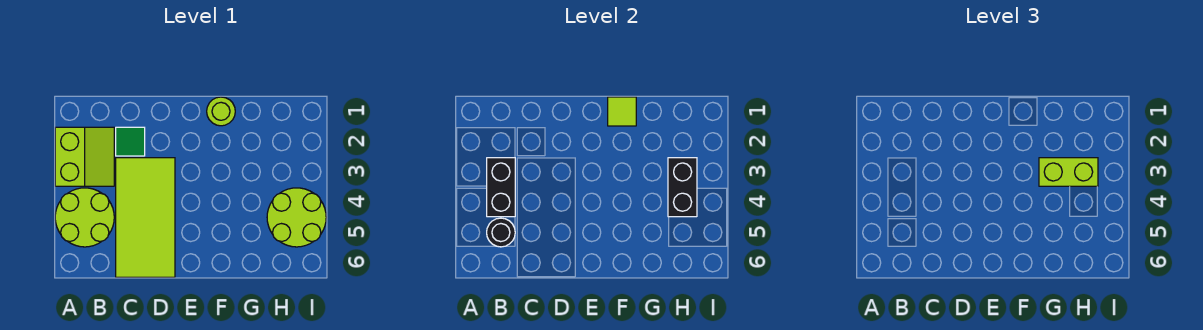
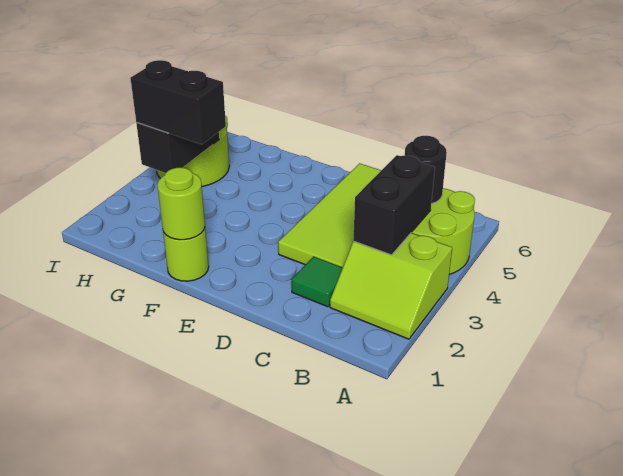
lime slope A2:B3 level 1 top A -> lime slope A2:B3 level 1 top 3
lime tile F1 level 2 -> lime round brick F1 level 2
lime brick G3:H3 level 3 -> black brick G3:H3 level 3

